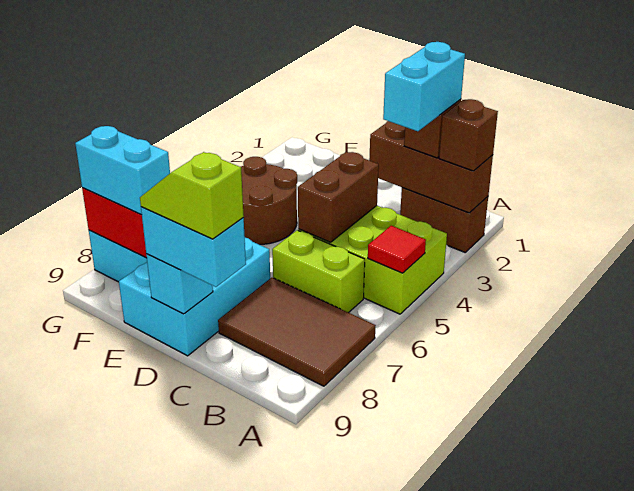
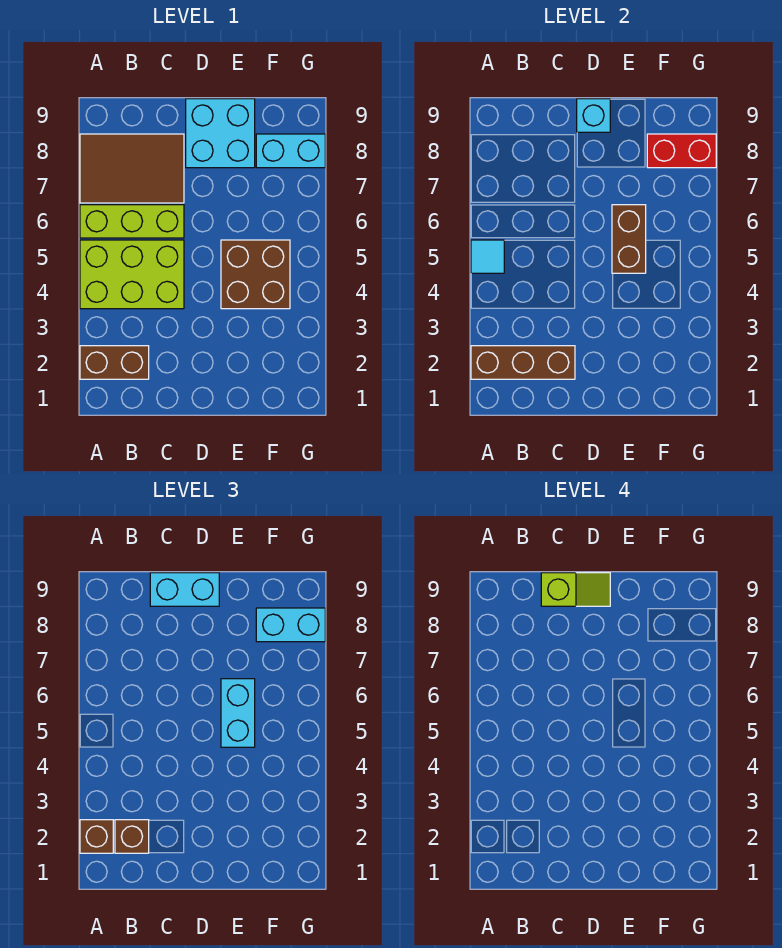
red tile A5 level 2 -> cyan tile A5 level 2
cyan brick B2:B3 level 4 -> cyan brick E5:E6 level 3
lime brick B6:C6 level 1 -> lime brick A6:C6 level 1
brown brick C4:C5 level 2 -> brown brick E5:E6 level 2
cyan brick D7:E9 level 1 -> cyan brick D8:E9 level 1
brown round brick E4:F5 level 1 -> brown brick E4:F5 level 1

